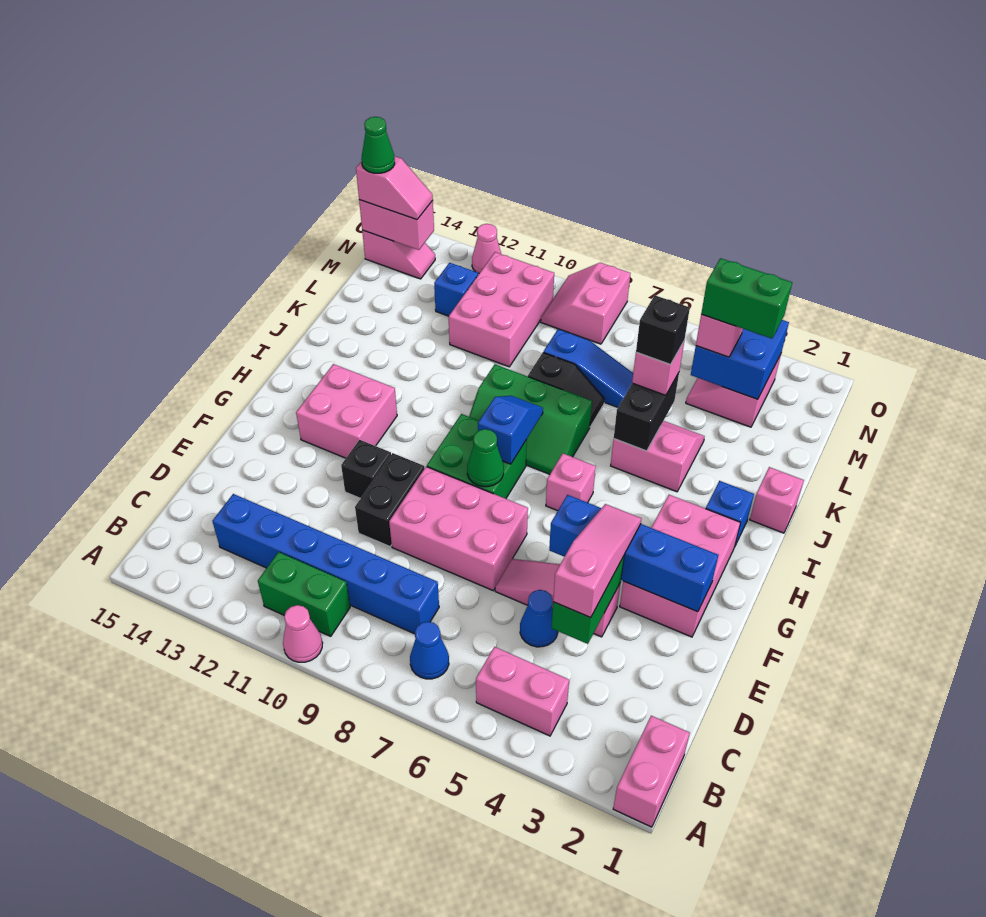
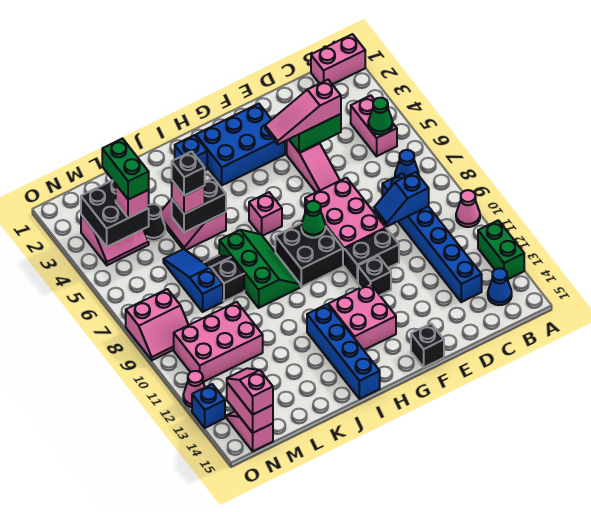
green brick B10:B11 level 1 -> green brick A12:A13 level 1
blue cone D5 level 1 -> blue cone B14 level 1
pink brick F2:H3 level 1 -> blue brick F2:H3 level 1
blue brick F2:F5 level 2 -> blue brick I12:I15 level 1
none -> black brick F15 level 1
green brick G8:H9 level 1 -> black brick G8:H9 level 1
blue slope H8:I8 level 2 top H -> blue slope C9:D9 level 2 top C
pink brick J1 level 1 -> none
none -> black cone L4 level 1
blue brick M3:N4 level 2 -> black brick M3:N4 level 2
blue brick M12 level 1 -> blue brick O13 level 1
green cone N15 level 4 -> green cone B5 level 2

